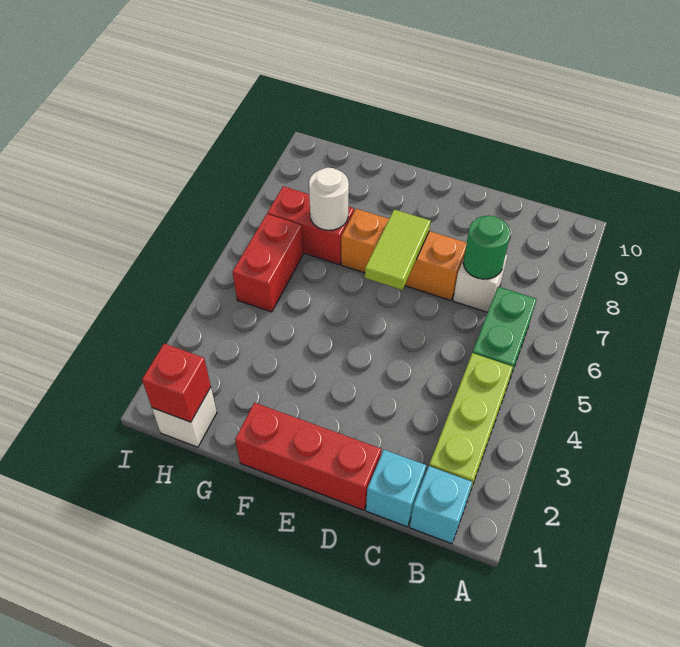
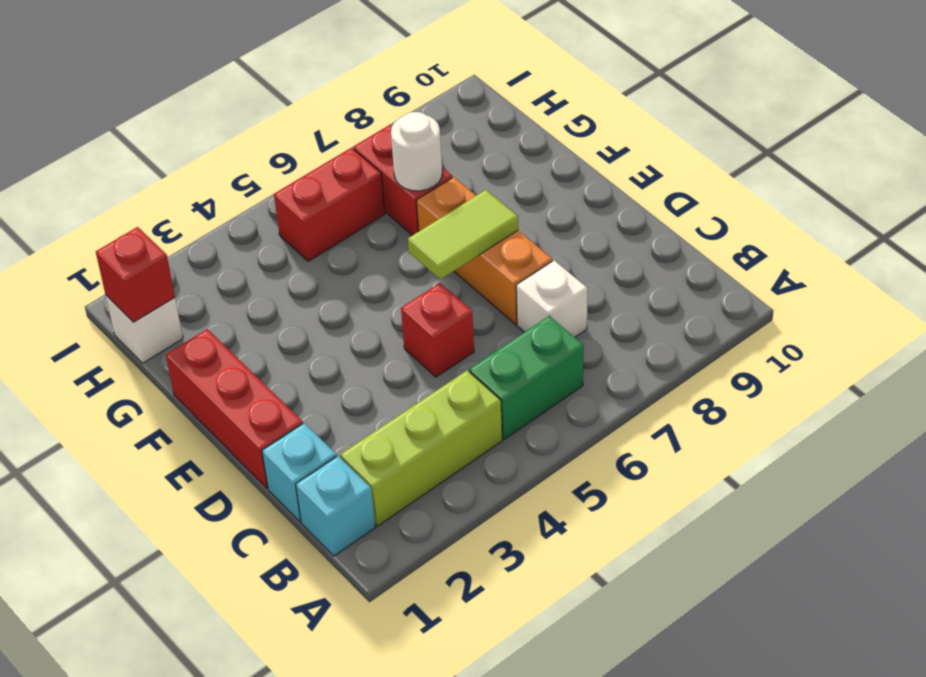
green round brick C7 level 2 -> none
none -> red brick D5 level 1

